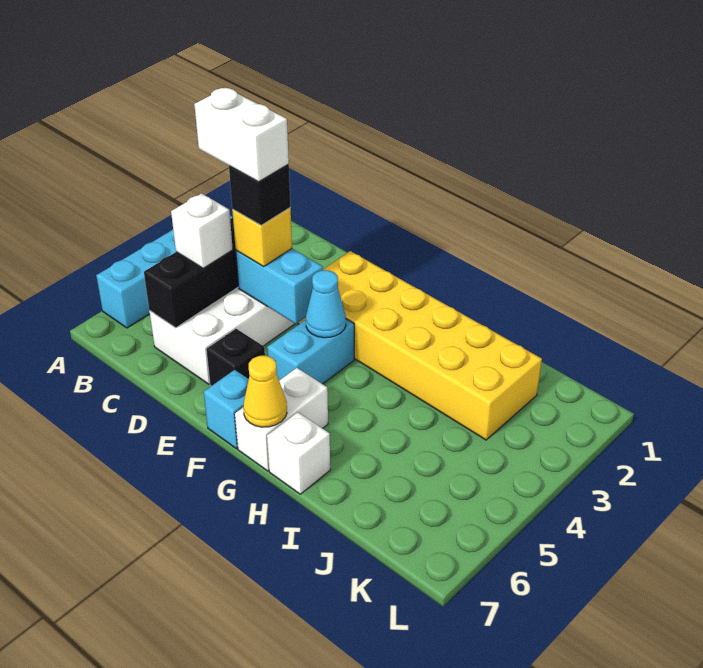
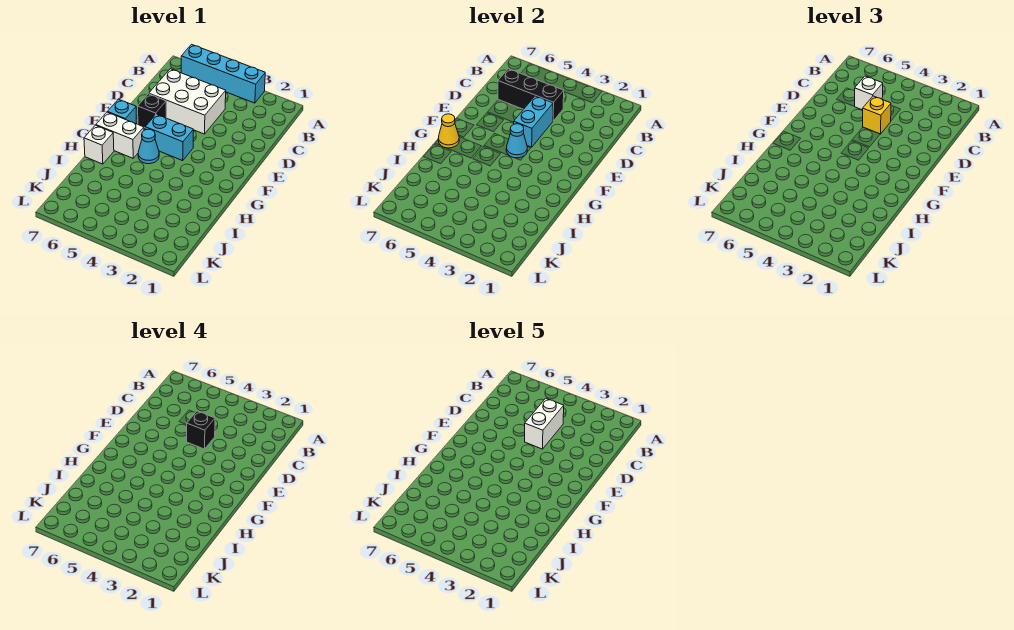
yellow brick E2:J3 level 1 -> none
none -> cyan cone G5 level 1

